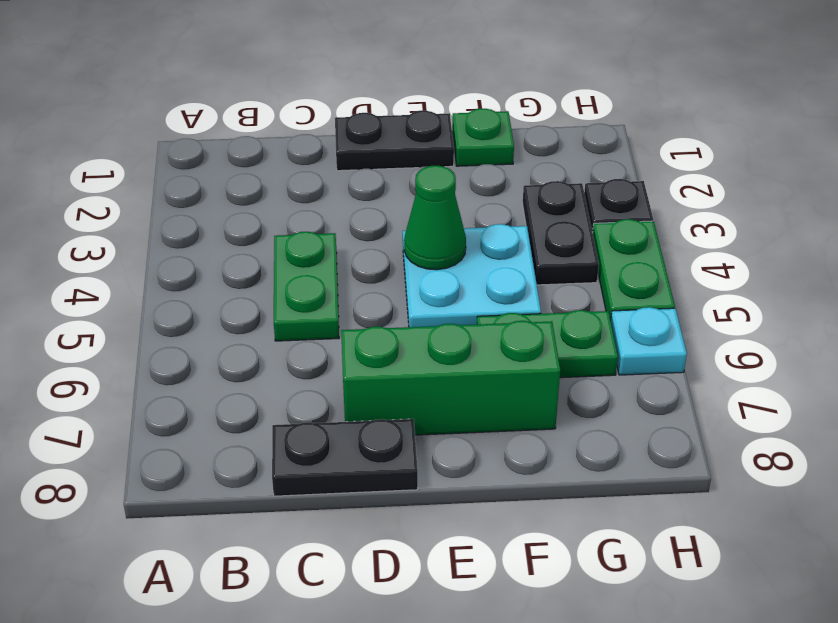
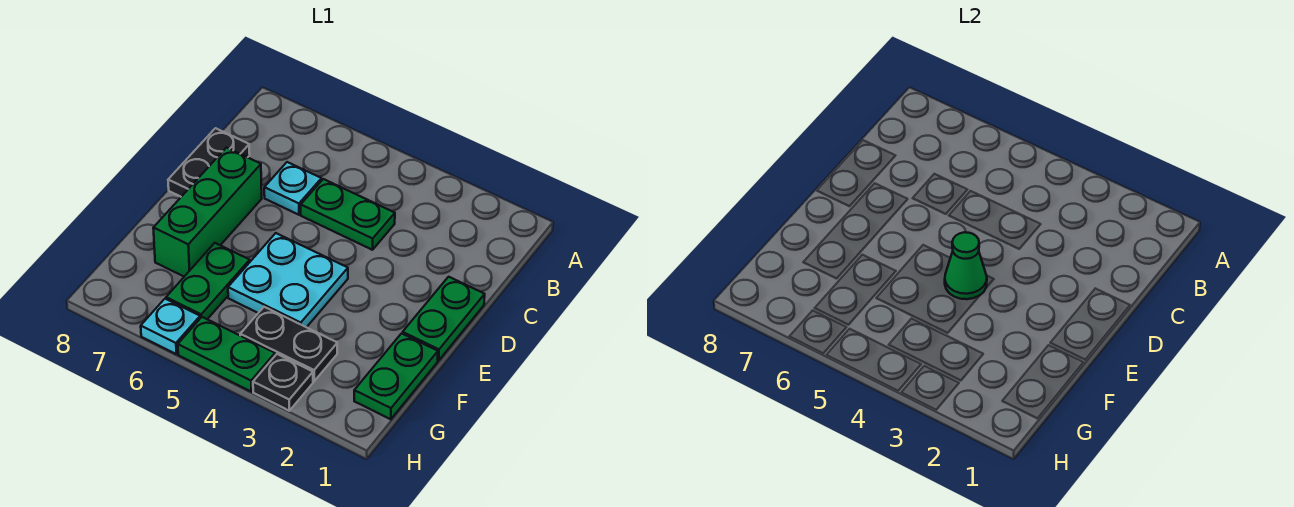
none -> cyan plate C6 level 1
black plate D1:E1 level 1 -> green plate D1:E1 level 1
green plate F1 level 1 -> green plate F1:G1 level 1

